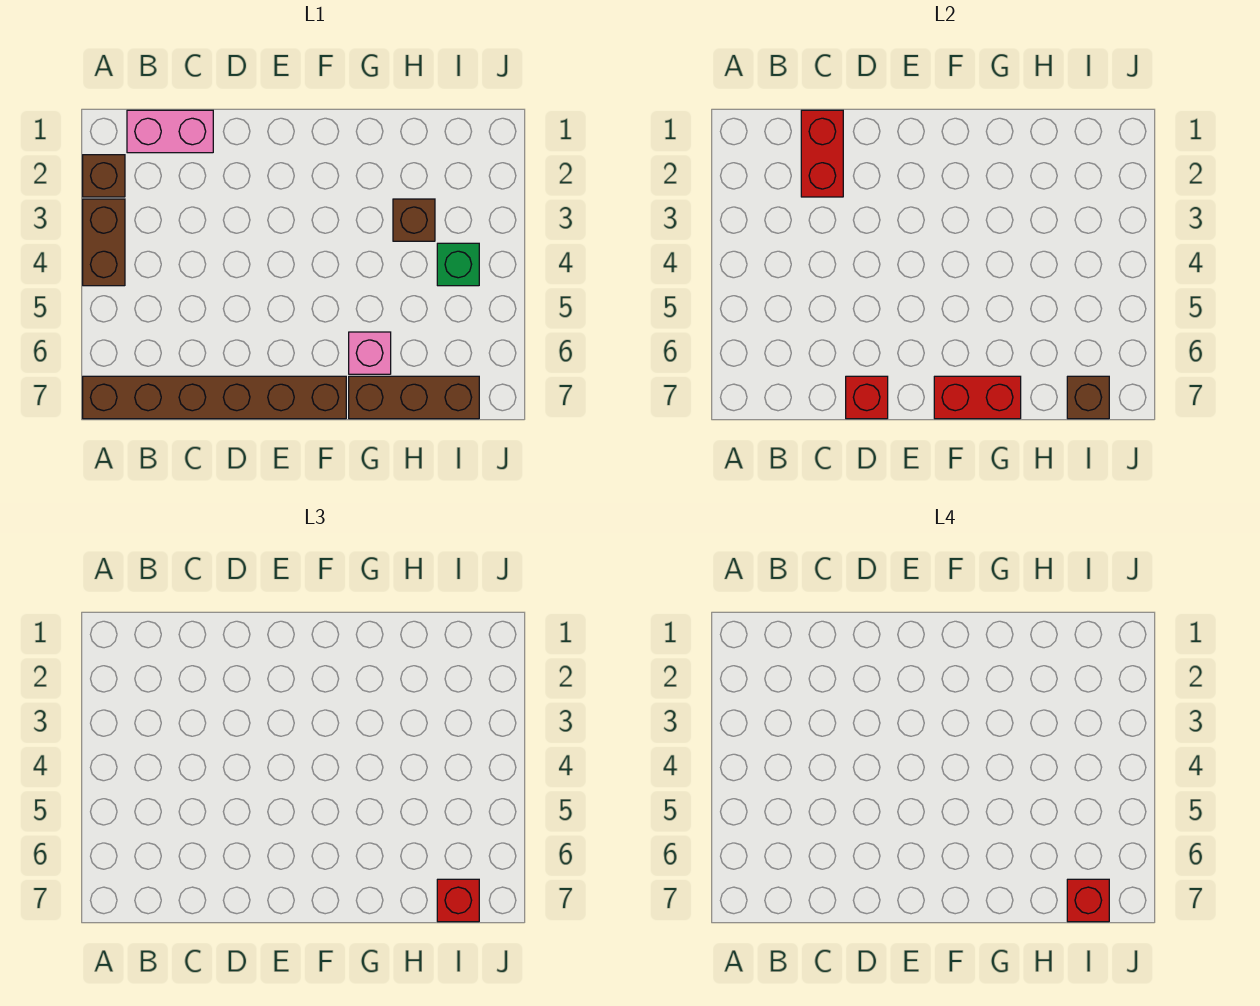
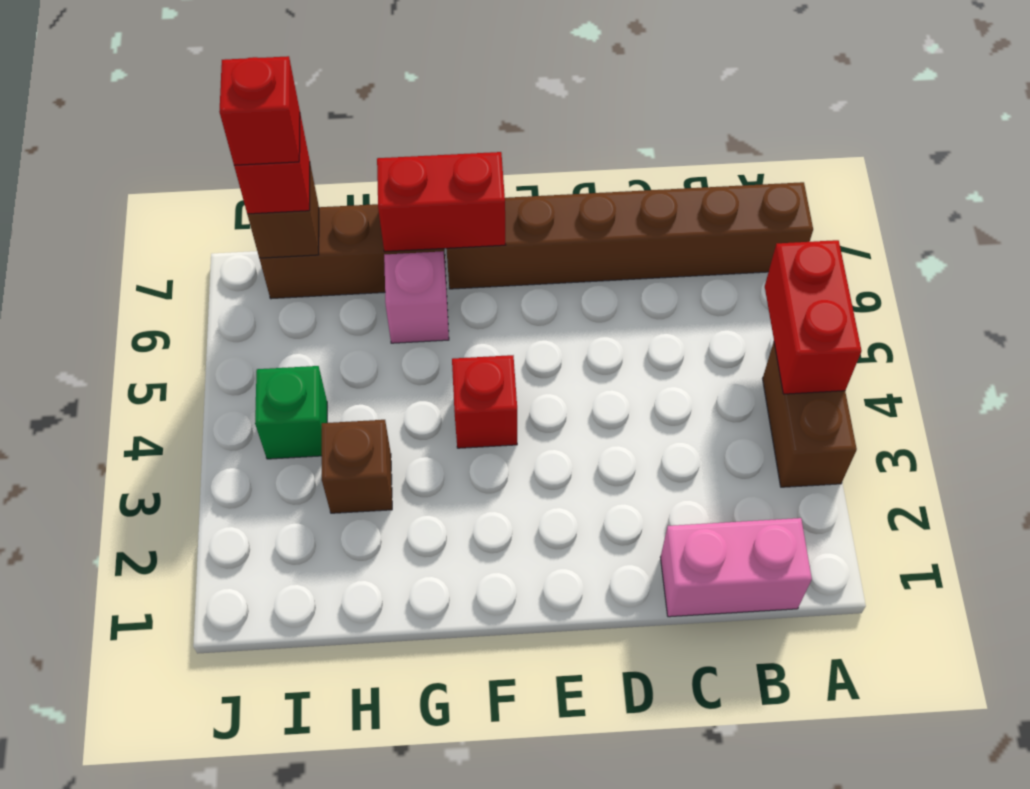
brown brick A2 level 1 -> none
red brick C1:C2 level 2 -> red brick A4:A5 level 2
red brick D7 level 2 -> red brick F4 level 1

